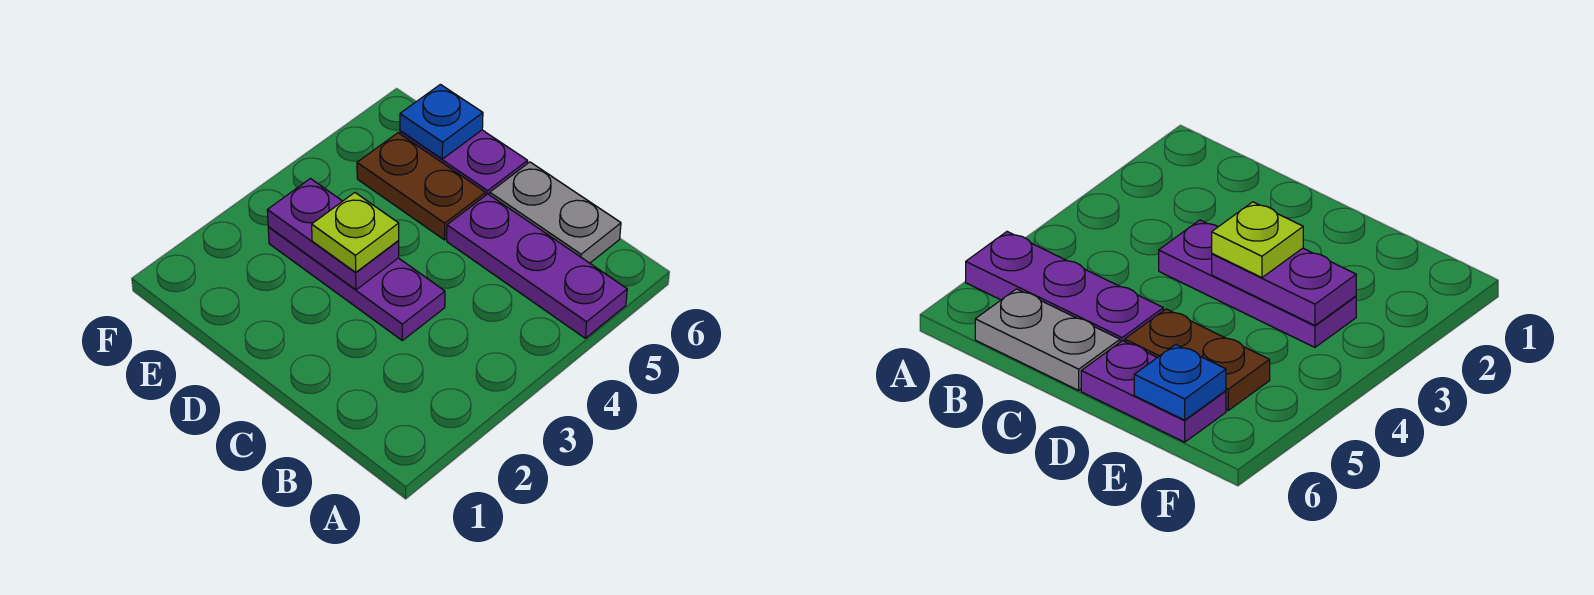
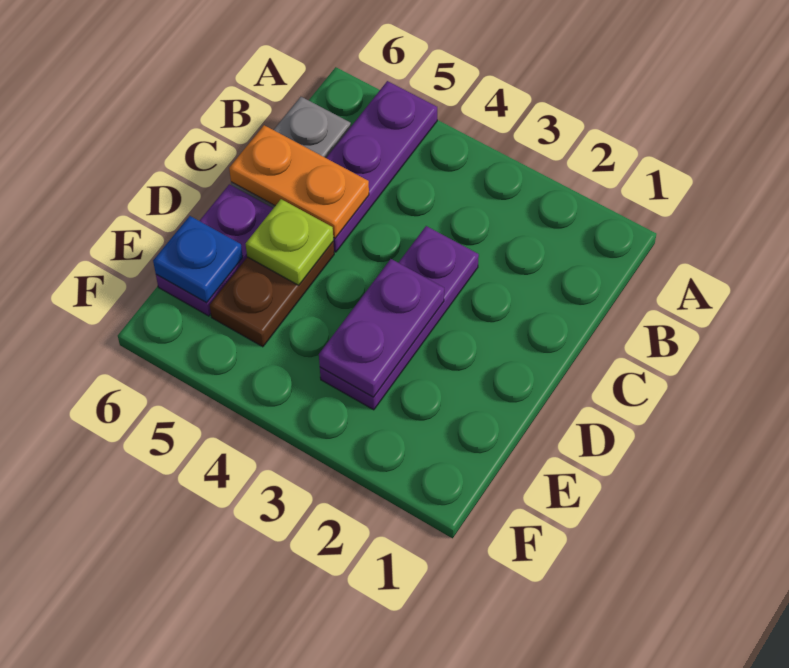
none -> orange plate C5:C6 level 2
lime plate D3 level 3 -> lime plate D5 level 2

